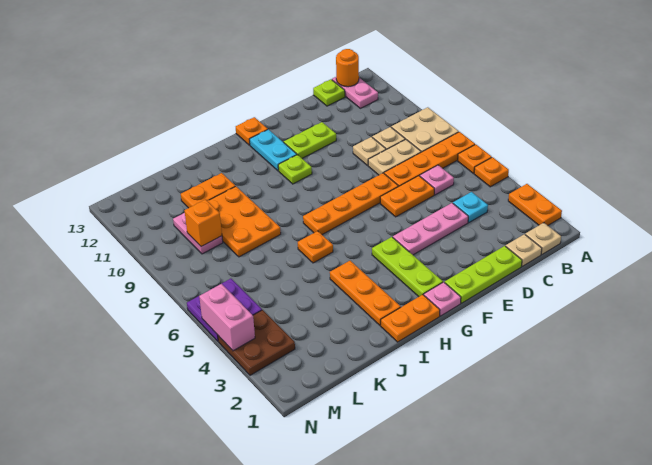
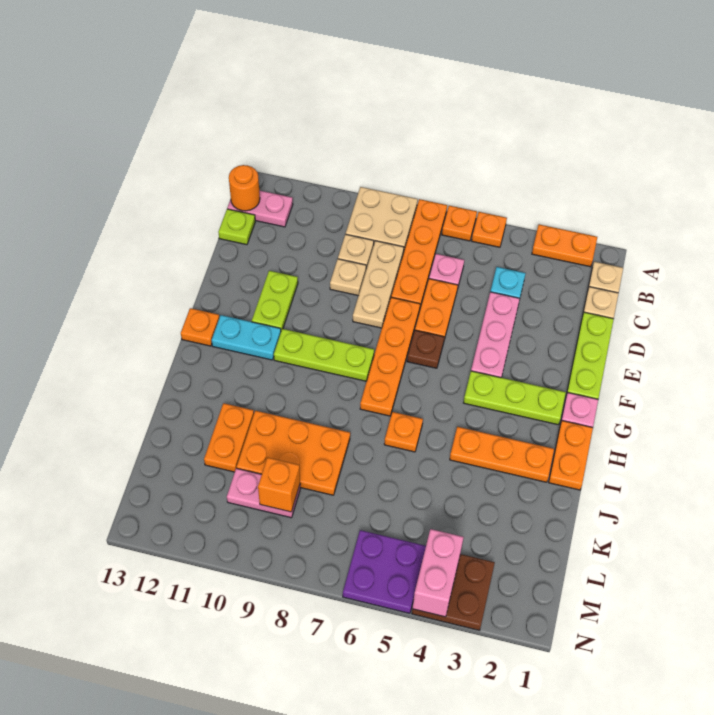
tan plate C8:D8 level 1 -> tan plate C8:E8 level 1
none -> brown plate F6 level 1
lime plate G10 level 1 -> lime plate G8:G10 level 1
pink brick N4:N5 level 2 -> pink brick M4:N4 level 2

